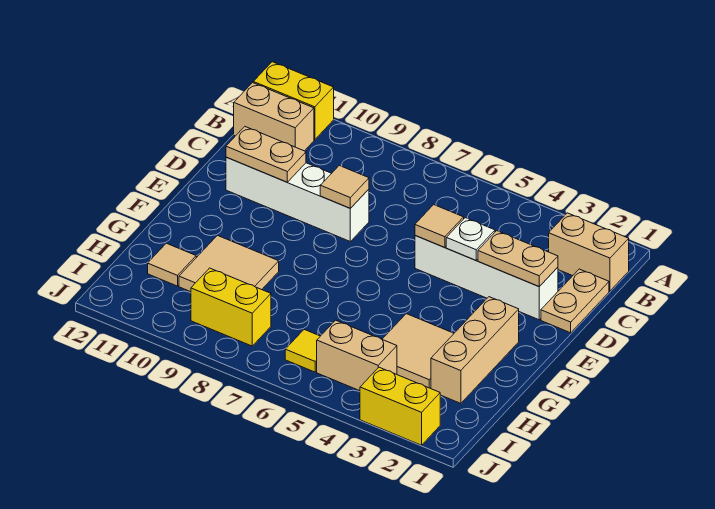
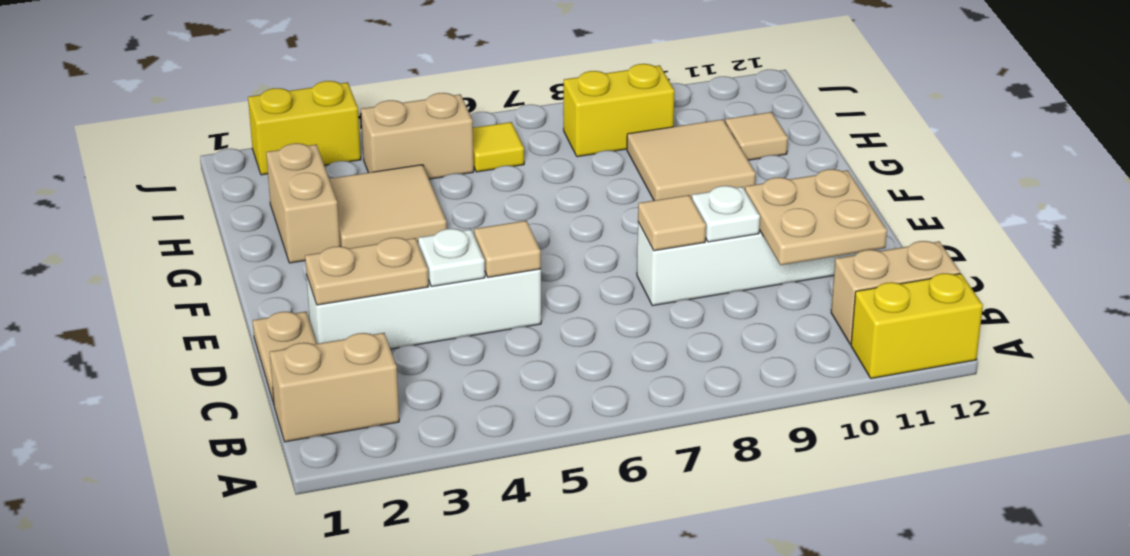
none -> white plate D9 level 2
tan plate D10:D11 level 2 -> tan plate C10:D11 level 2
tan brick F2:H2 level 1 -> tan brick G2:H2 level 1

